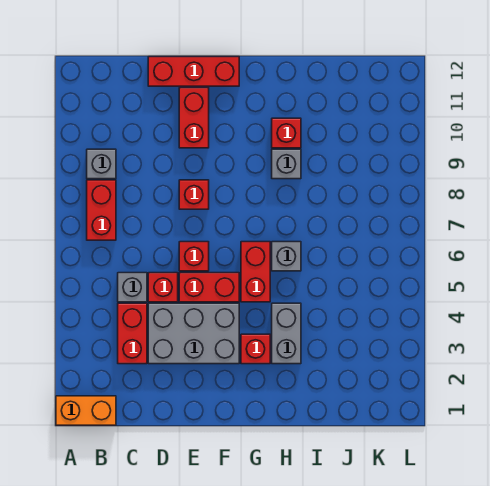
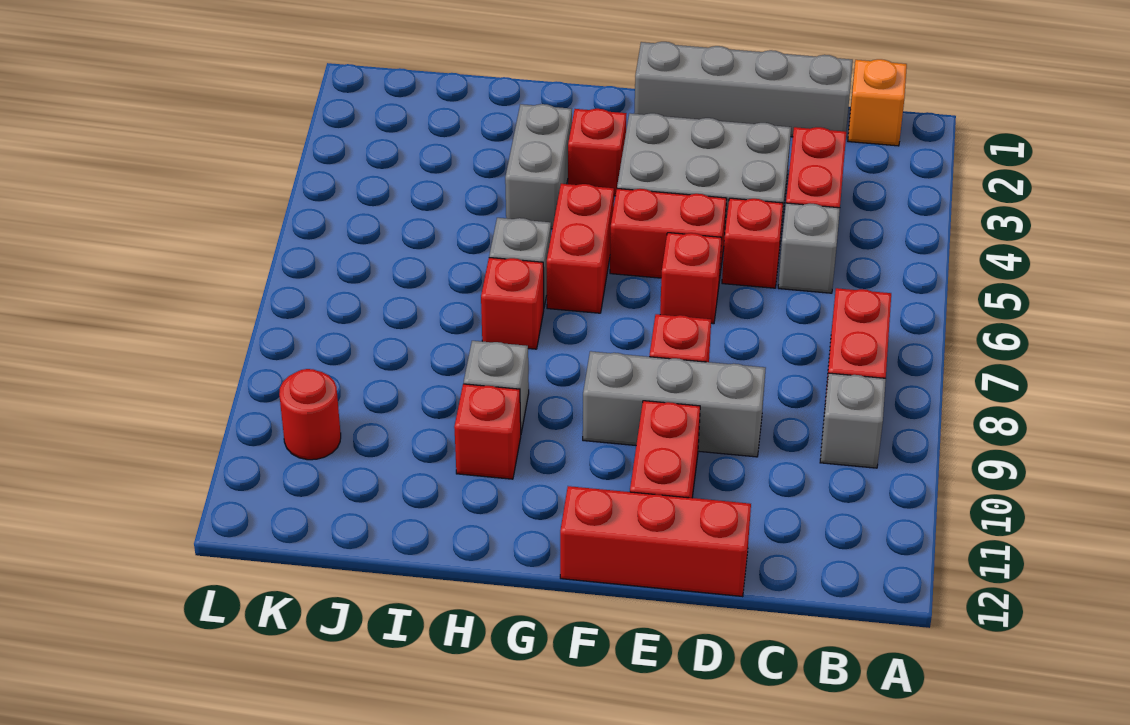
orange brick A1:B1 level 1 -> orange brick B1 level 1
none -> grey brick C1:F1 level 1
none -> grey brick D9:F9 level 1
none -> red brick H7 level 1
none -> red round brick K10 level 1

